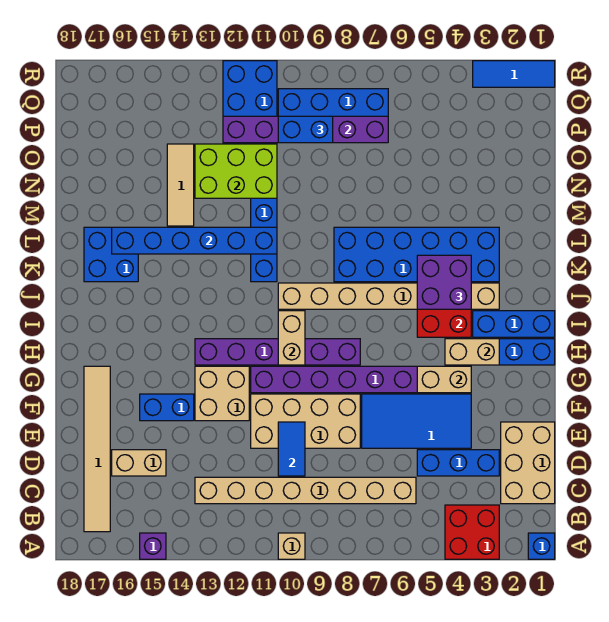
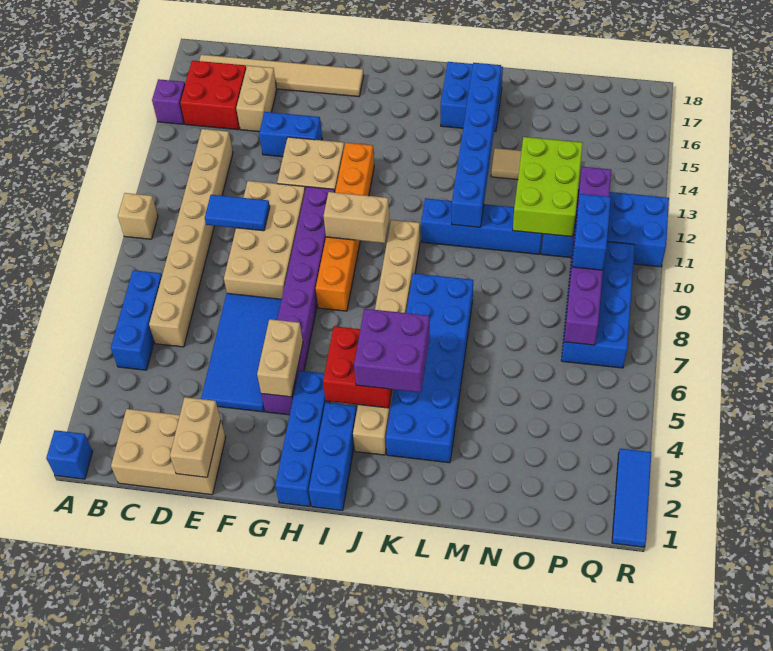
red brick A3:B4 level 1 -> red brick B15:C16 level 1
blue brick D3:D5 level 1 -> blue brick B5:B7 level 1
blue brick F14:F15 level 1 -> blue brick E14:F14 level 1
tan brick H3:H4 level 2 -> tan brick E1:E2 level 2
purple brick H8:H13 level 1 -> orange brick H8:H13 level 1

